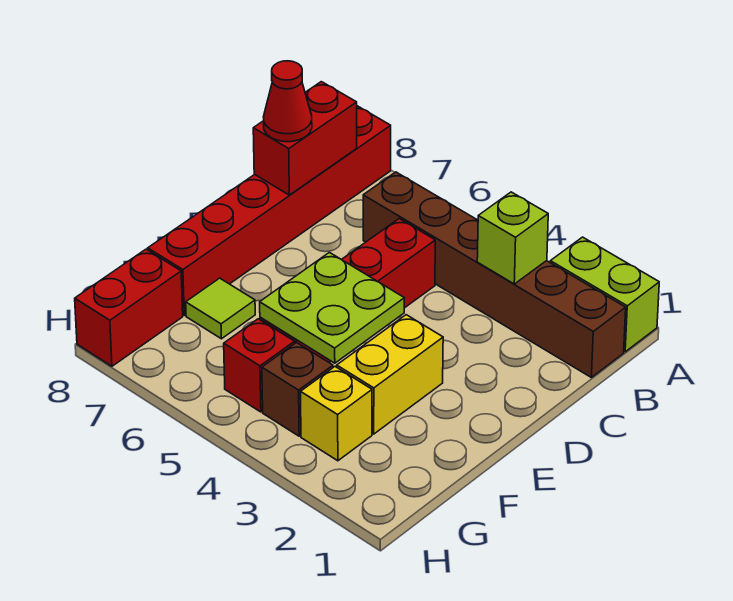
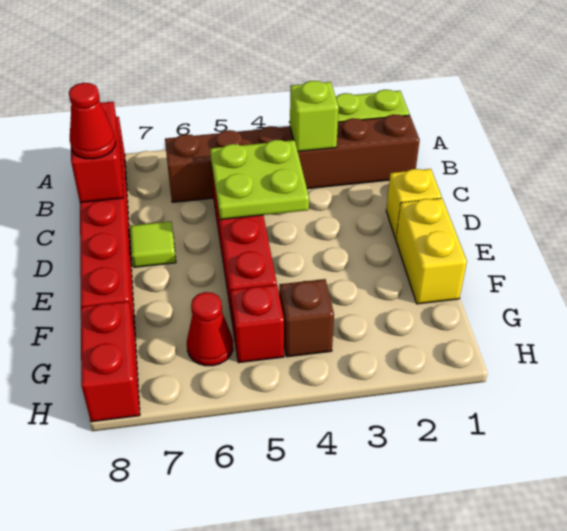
yellow brick E3:F3 level 1 -> yellow brick E1:F1 level 1
lime plate E4:F5 level 2 -> lime plate C4:D5 level 2
lime tile F7 level 1 -> lime tile D7 level 1
yellow brick G3 level 1 -> yellow brick D1 level 1
none -> red cone G6 level 1

